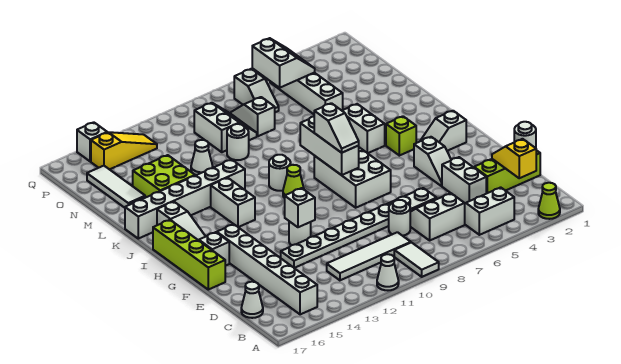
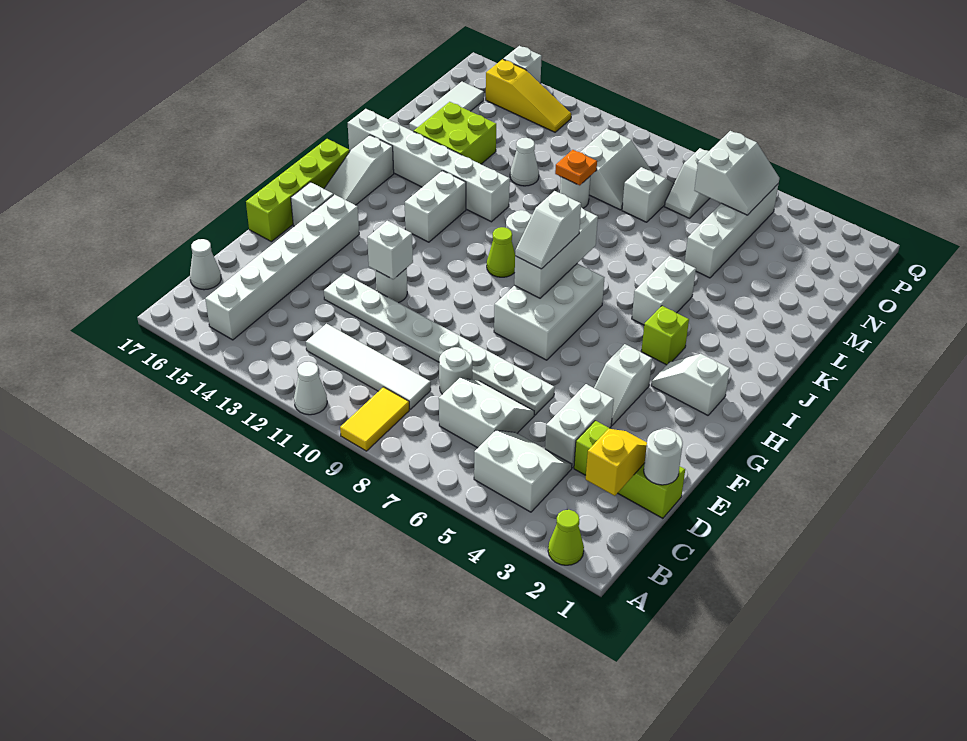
white tile A9:B9 level 1 -> yellow tile A9:B9 level 1
none -> orange plate M10 level 2

